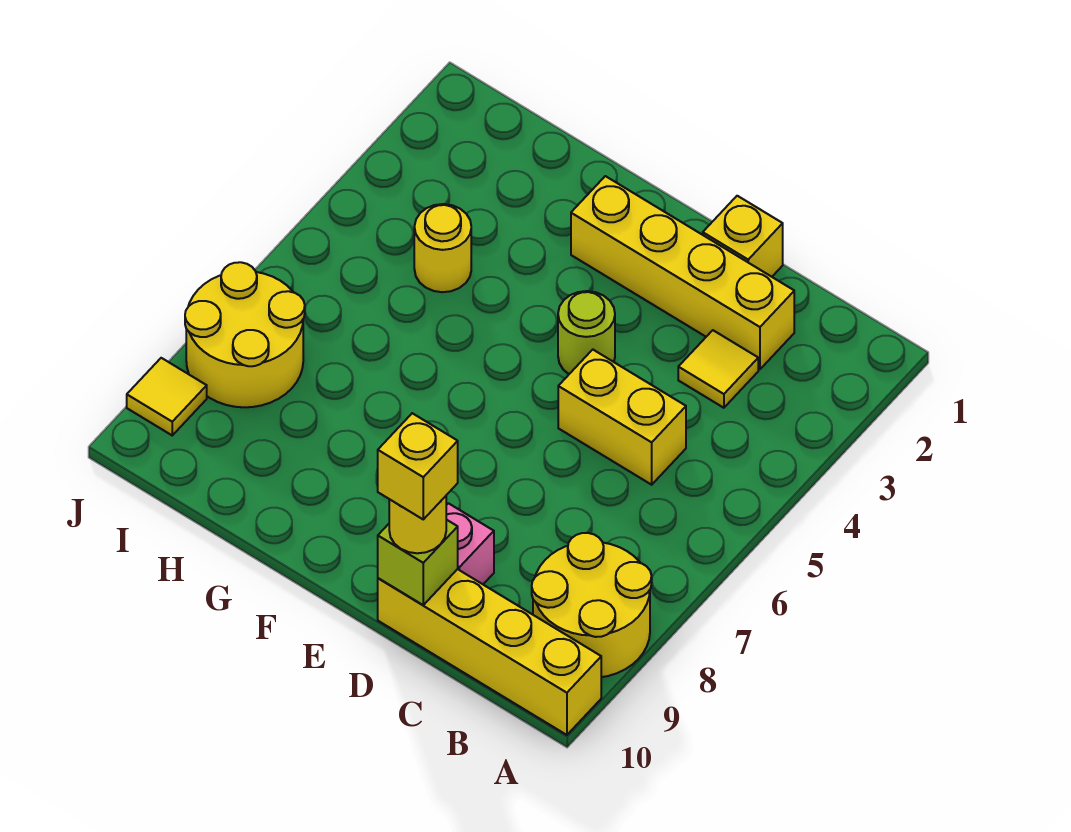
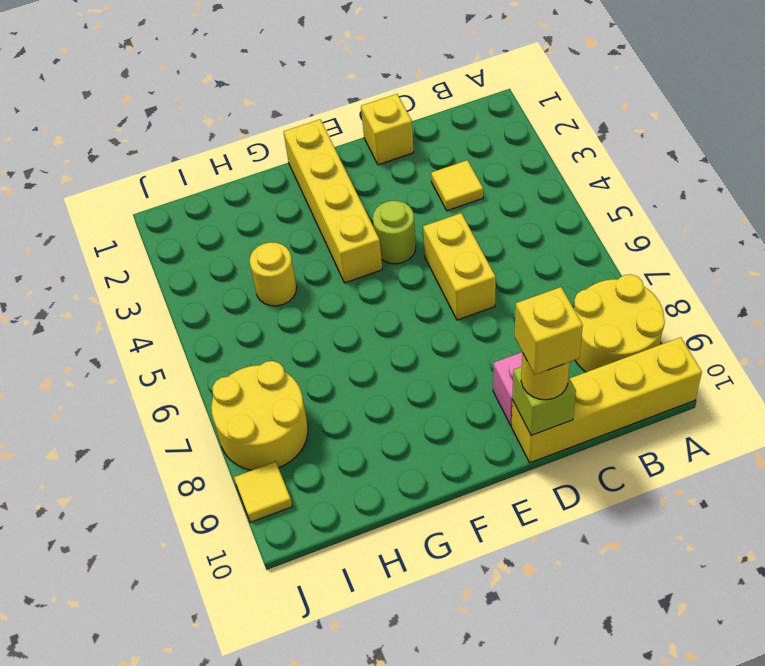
yellow brick C2:F2 level 1 -> yellow brick F1:F4 level 1
yellow brick C5:D5 level 1 -> yellow brick D5:D6 level 1

